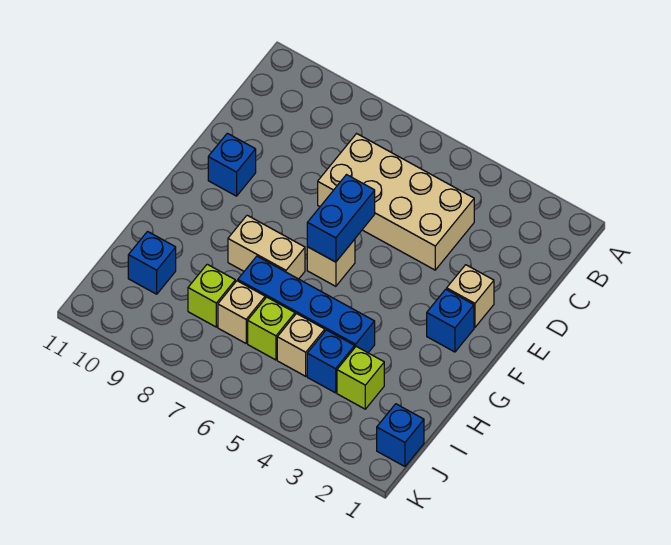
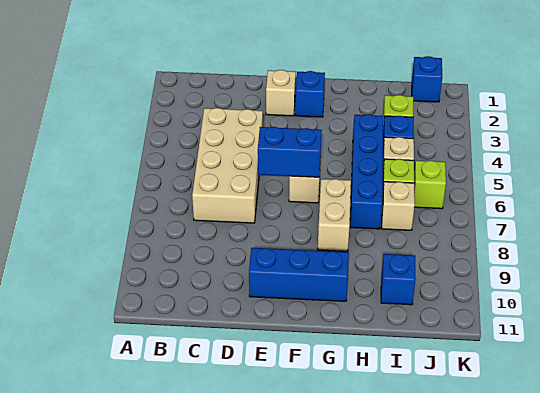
blue brick E10 level 1 -> blue brick E10:G10 level 1
lime brick I8 level 1 -> lime brick J6 level 1

